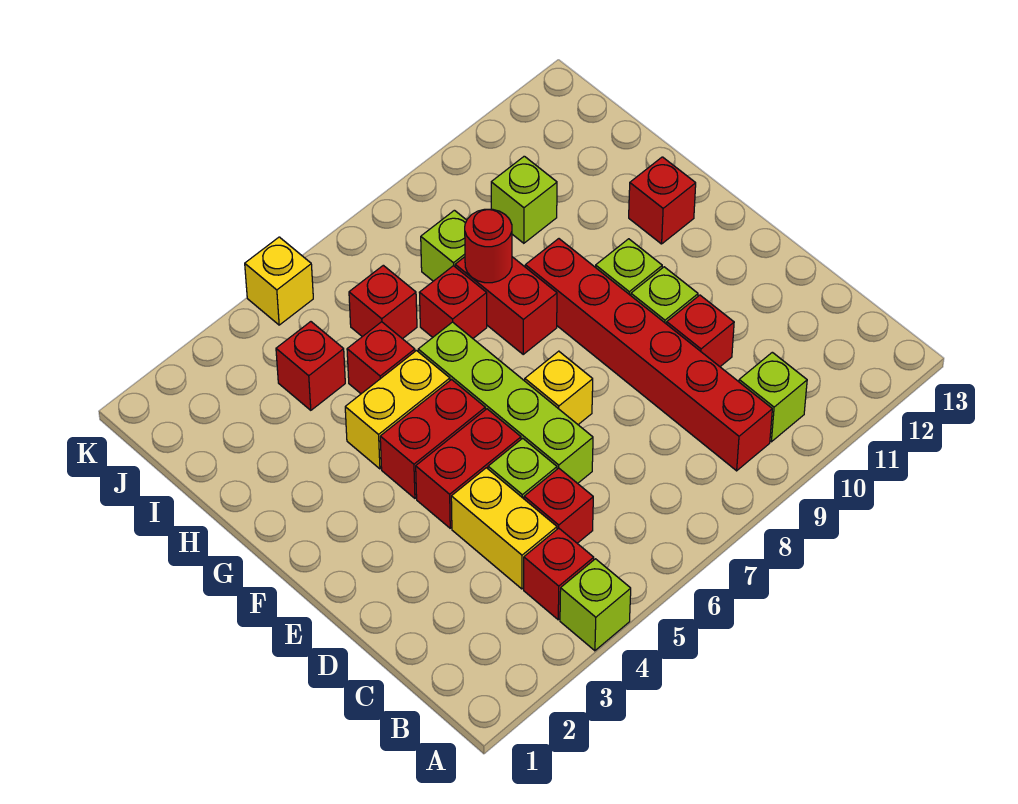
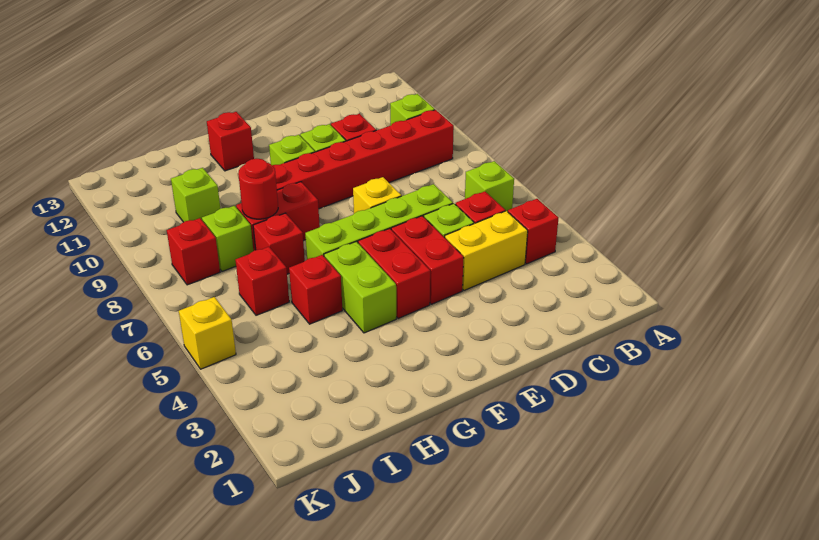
lime brick A4 level 1 -> lime brick B6 level 1
yellow brick G4:G5 level 1 -> lime brick G4:G5 level 1
red brick I4 level 1 -> red brick J8 level 1

